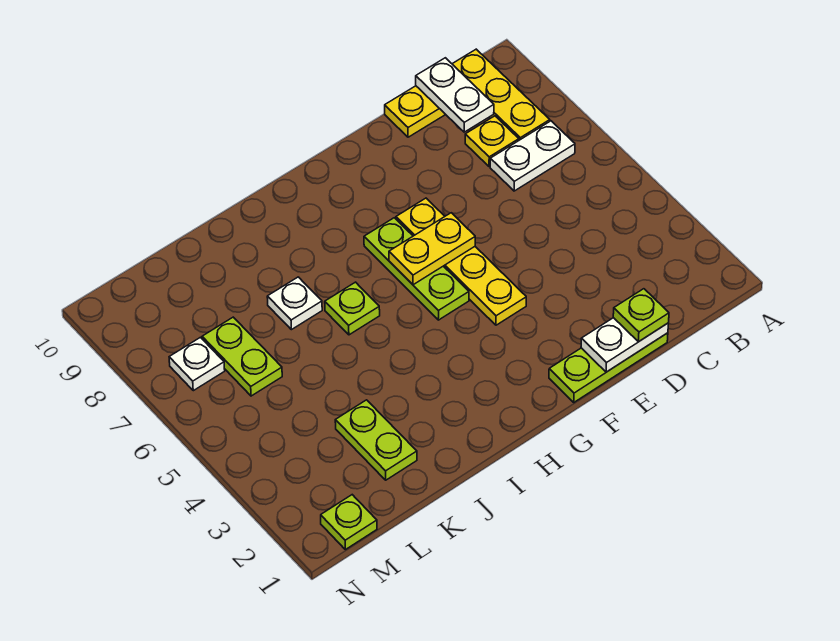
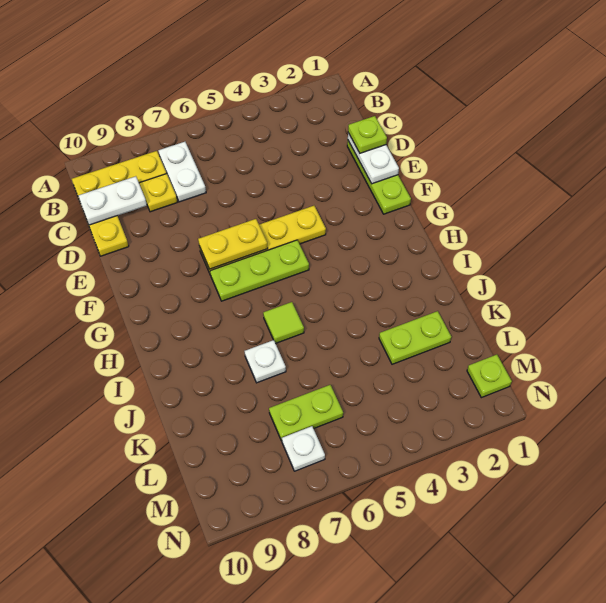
yellow plate F6:G6 level 2 -> yellow plate F6:F7 level 2
lime plate I6 level 1 -> lime tile I6 level 1

